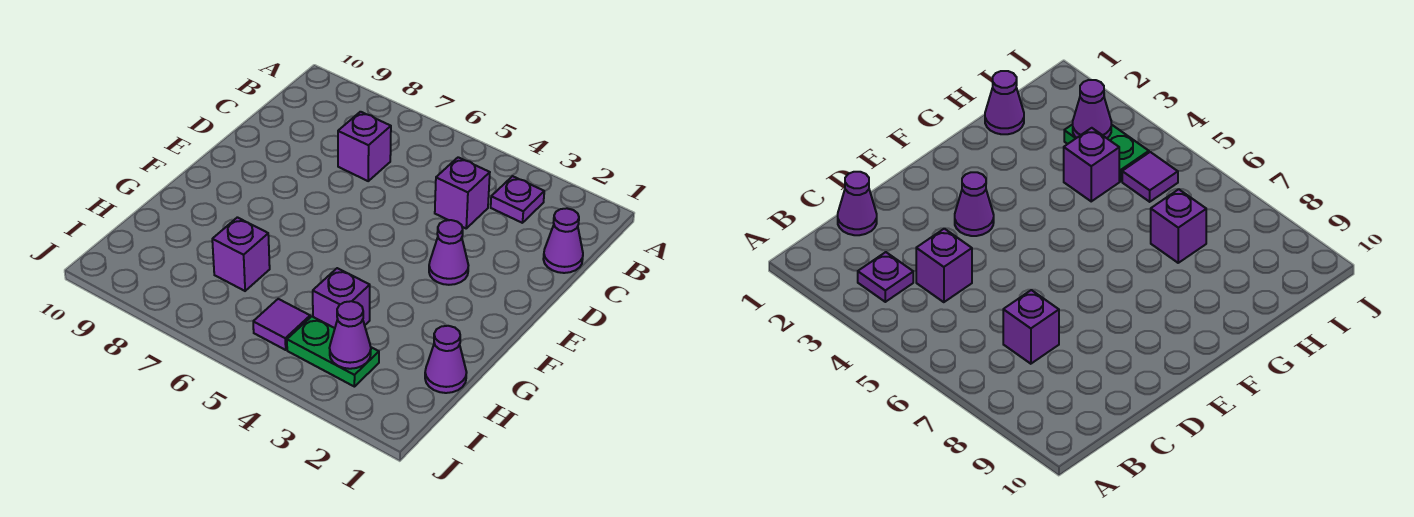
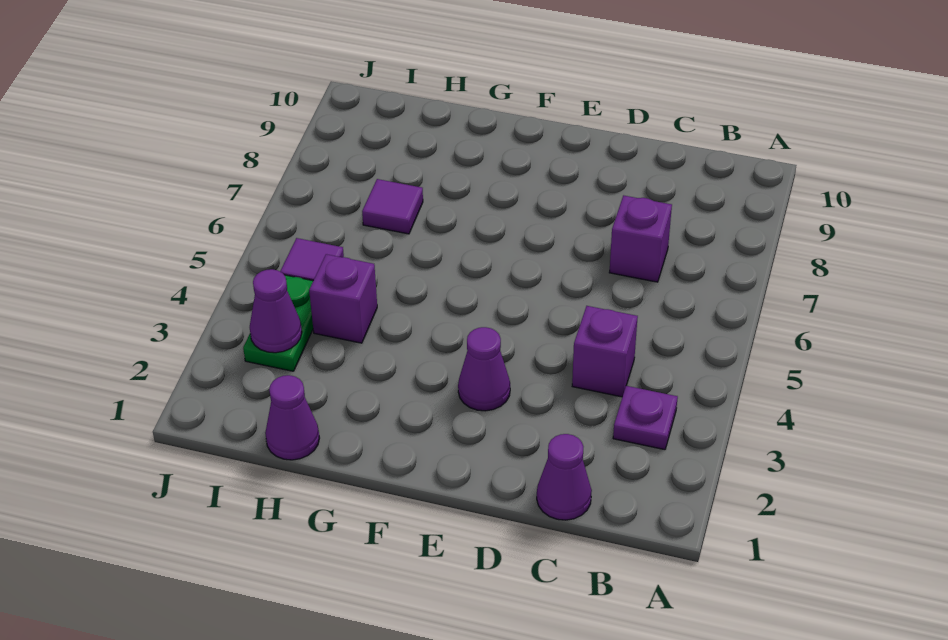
purple brick H7 level 1 -> purple tile H7 level 1

